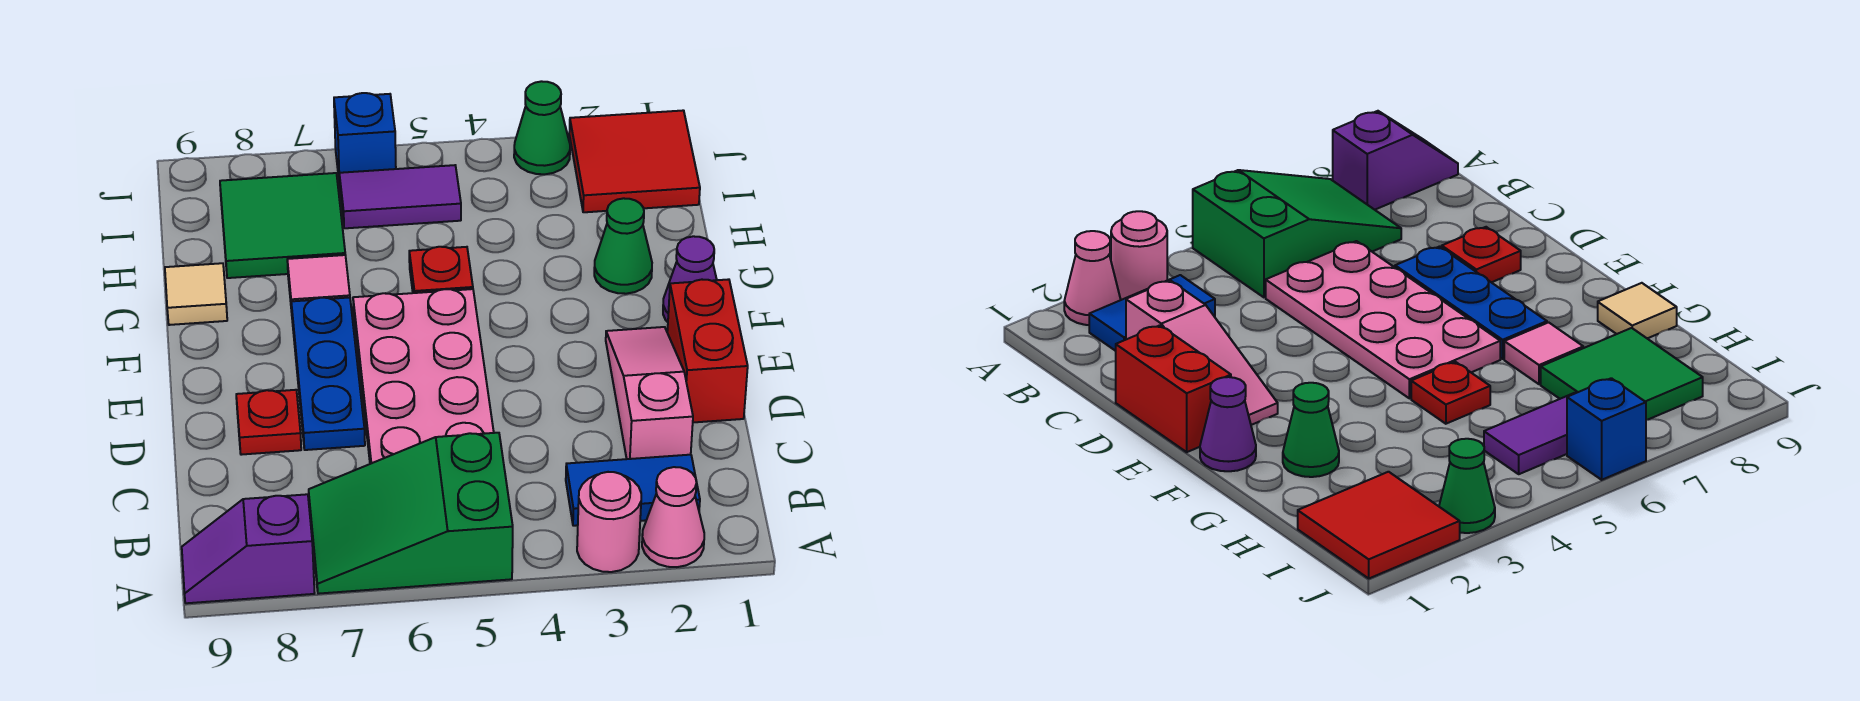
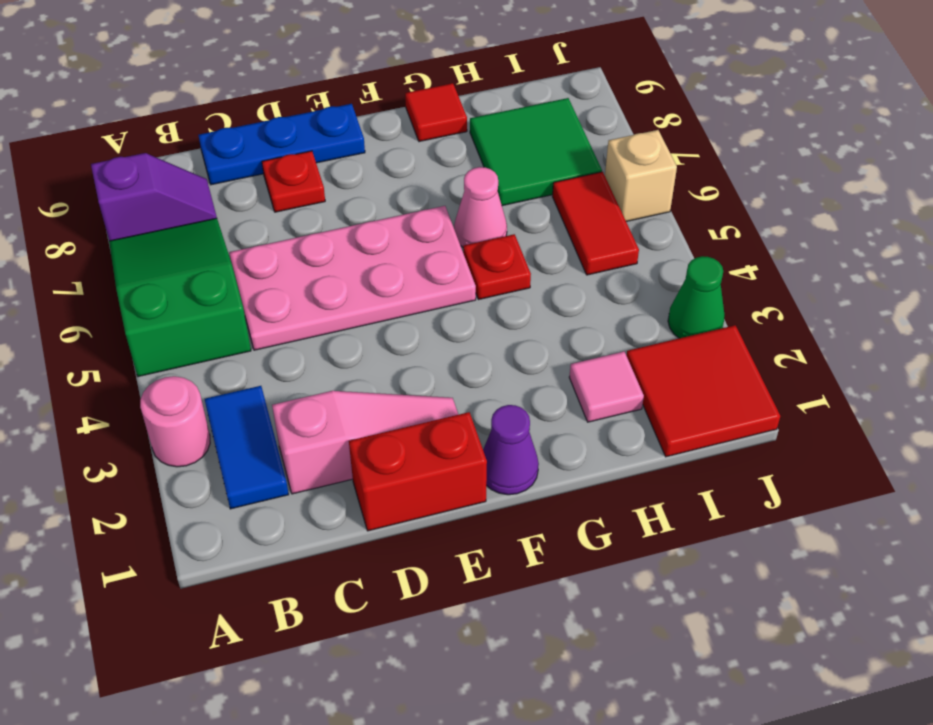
pink cone A2 level 1 -> pink cone G6 level 1
purple slope A8:A9 level 1 top 8 -> purple slope A8:B8 level 1 top A
blue plate D7:F7 level 1 -> blue plate C9:E9 level 1
green cone G2 level 1 -> none
pink tile G7 level 1 -> pink tile H2 level 1
tan tile G9 level 1 -> red tile G9 level 1
purple tile I5:I6 level 1 -> red tile I5:I6 level 1
blue brick J6 level 1 -> tan brick J6 level 1

